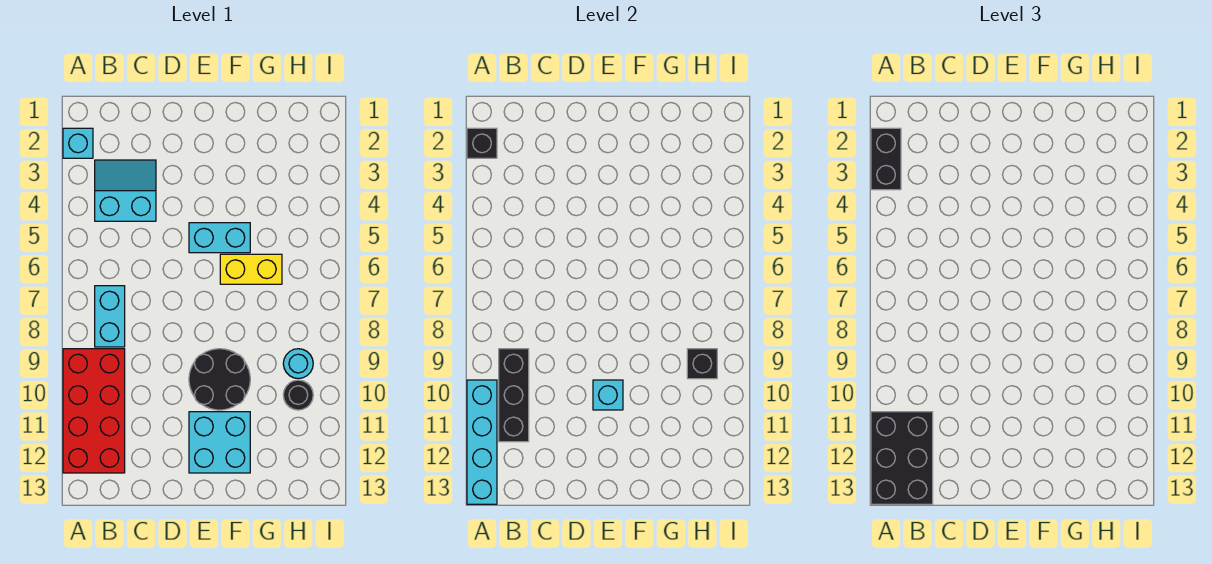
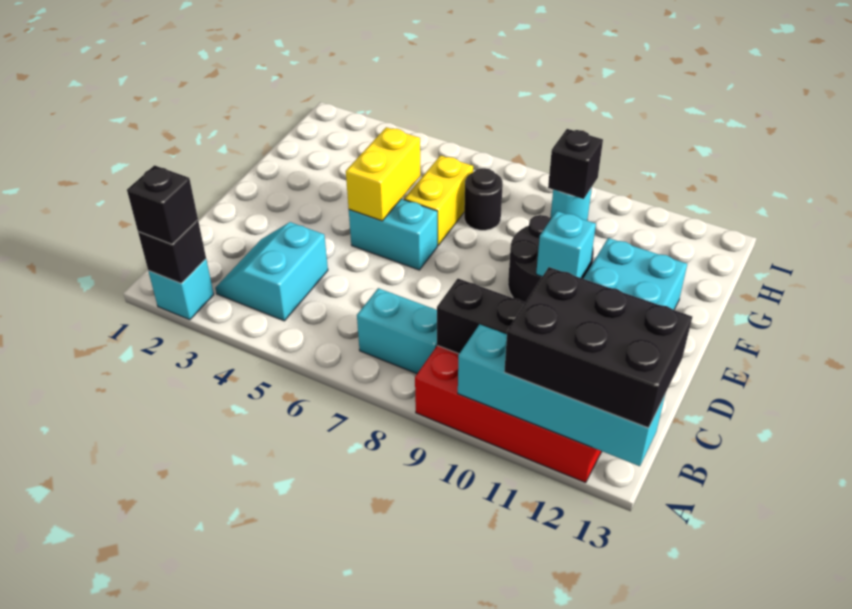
black brick A2:A3 level 3 -> black brick A2 level 3
cyan brick E5:F5 level 1 -> cyan brick E5:E6 level 1
none -> yellow brick E5:F5 level 2
black round brick H10 level 1 -> black round brick G7 level 1

